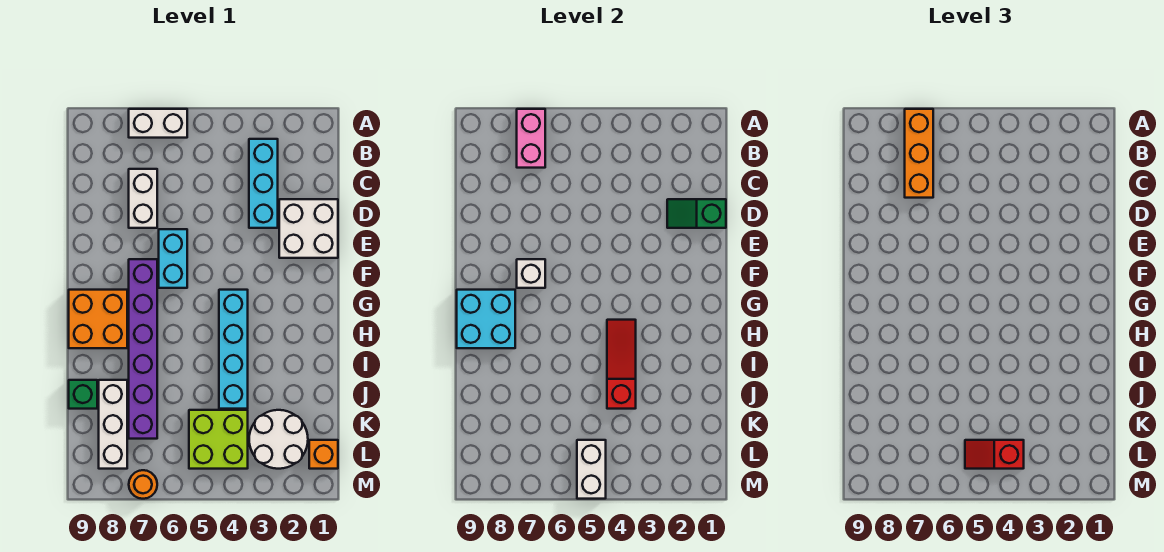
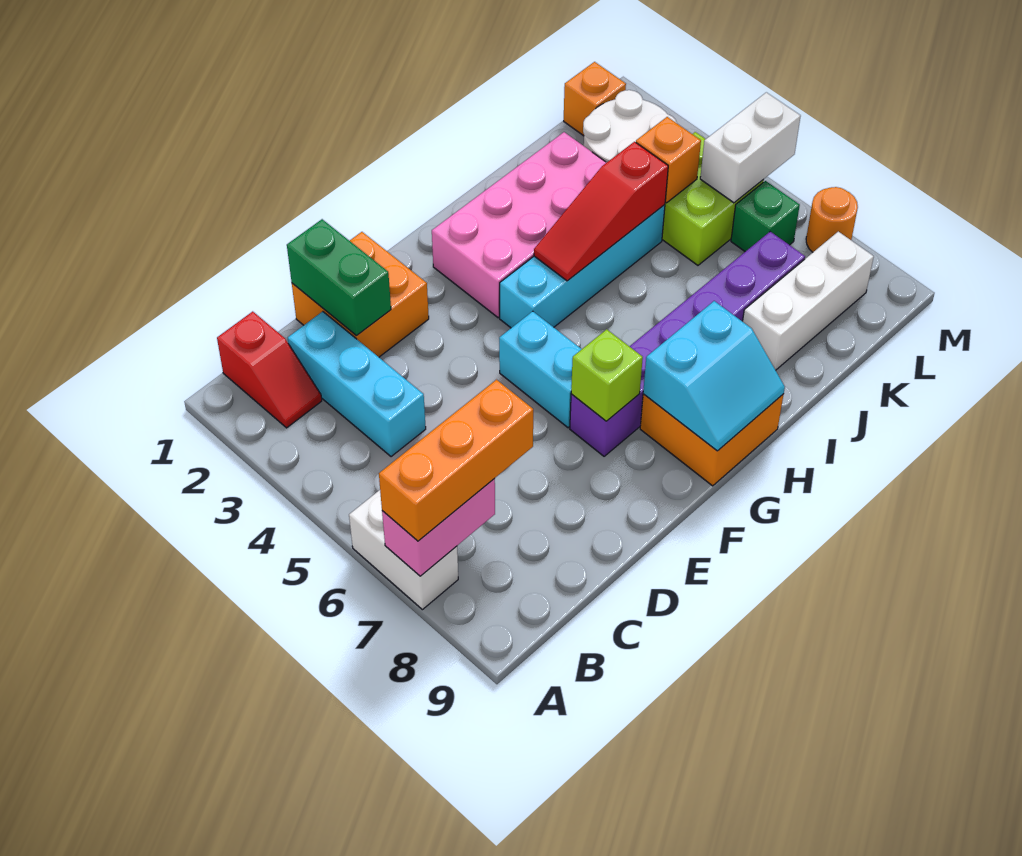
cyan brick B3:D3 level 1 -> cyan brick C2:C4 level 1
white brick C7:D7 level 1 -> none
white brick D1:E2 level 1 -> orange brick D1:E2 level 1
green slope D1:D2 level 2 top 1 -> green brick D1:D2 level 2
cyan brick E6:F6 level 1 -> cyan brick F5:F6 level 1
white brick F7 level 2 -> lime brick F7 level 2
none -> pink brick G2:J3 level 1
cyan brick G8:H9 level 2 -> cyan slope G8:H9 level 2 top 8
green brick J9 level 1 -> green brick L6 level 1
none -> orange brick K4 level 2
red slope L4:L5 level 3 top 4 -> red slope B1:B2 level 1 top 1

